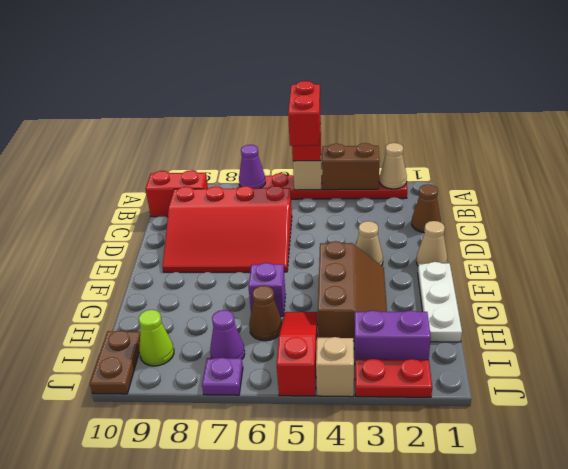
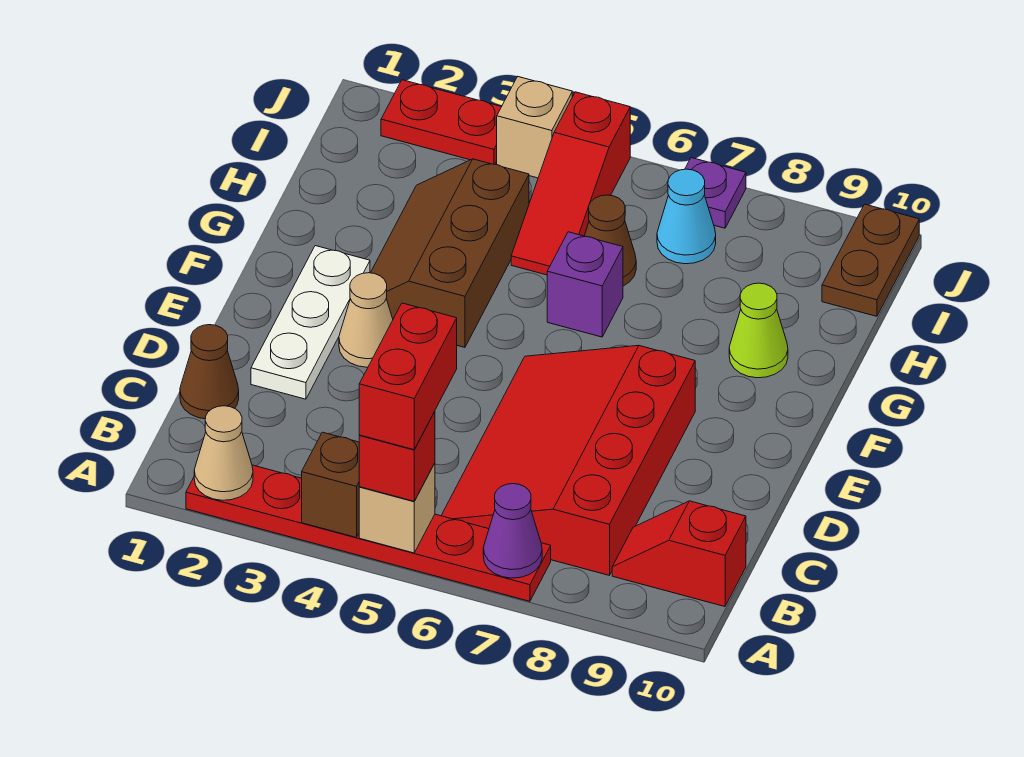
brown brick A3:A4 level 2 -> brown brick A4 level 2
red brick B9:B10 level 1 -> red slope B9:B10 level 1 top 10
red slope C6:E9 level 1 top C -> red slope B6:E8 level 1 top 8
tan cone E1 level 1 -> none
white plate F1:H1 level 1 -> white plate D2:F2 level 1
purple brick I2:I3 level 1 -> none
purple cone I7 level 1 -> cyan cone I7 level 1
lime cone I9 level 1 -> lime cone G9 level 1

